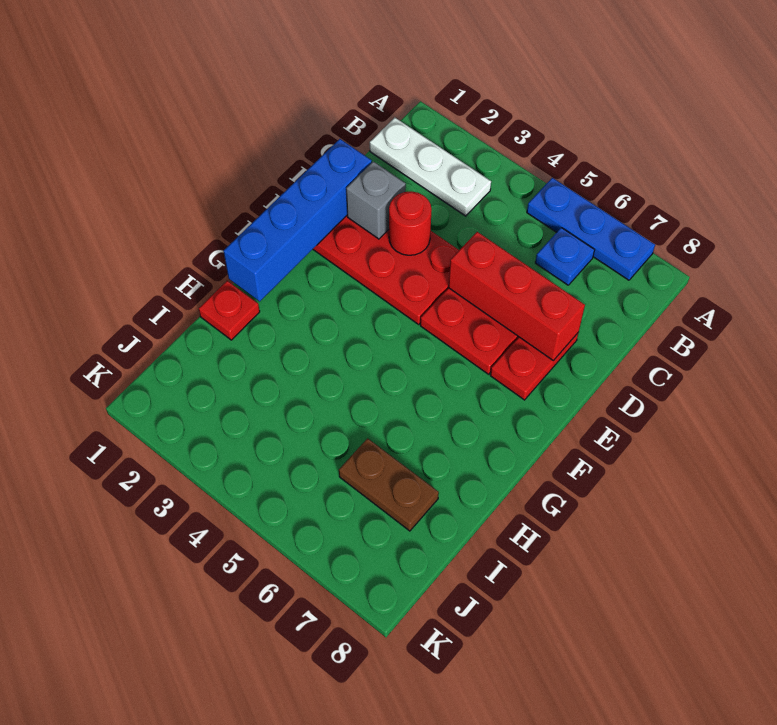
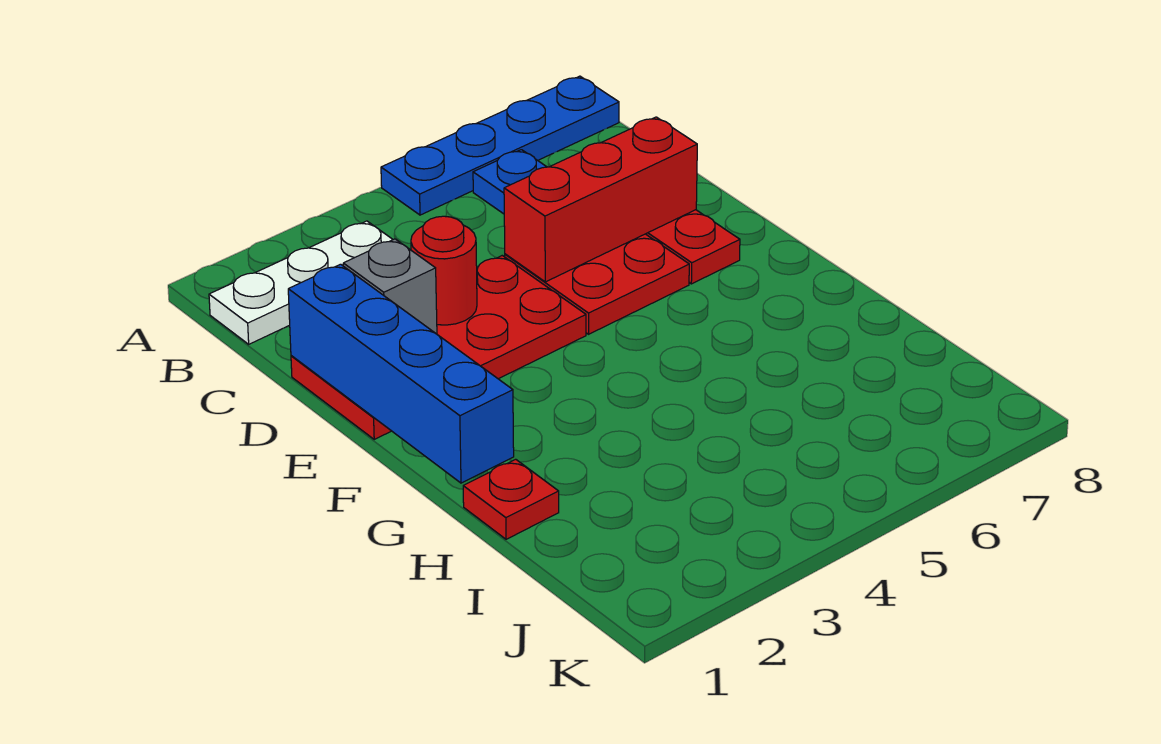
blue plate A5:A7 level 1 -> blue plate A5:A8 level 1
brown plate I6:I7 level 1 -> none

